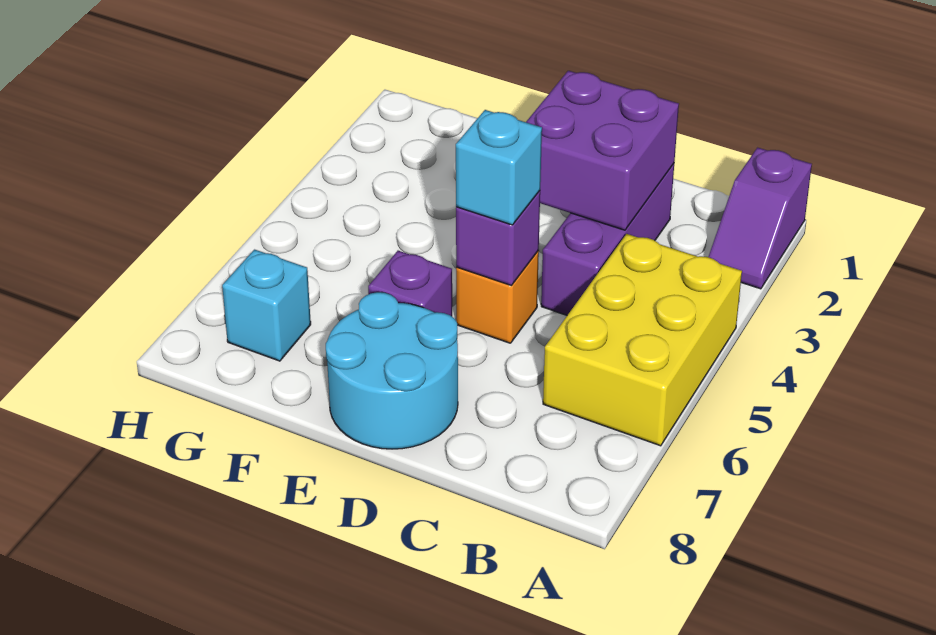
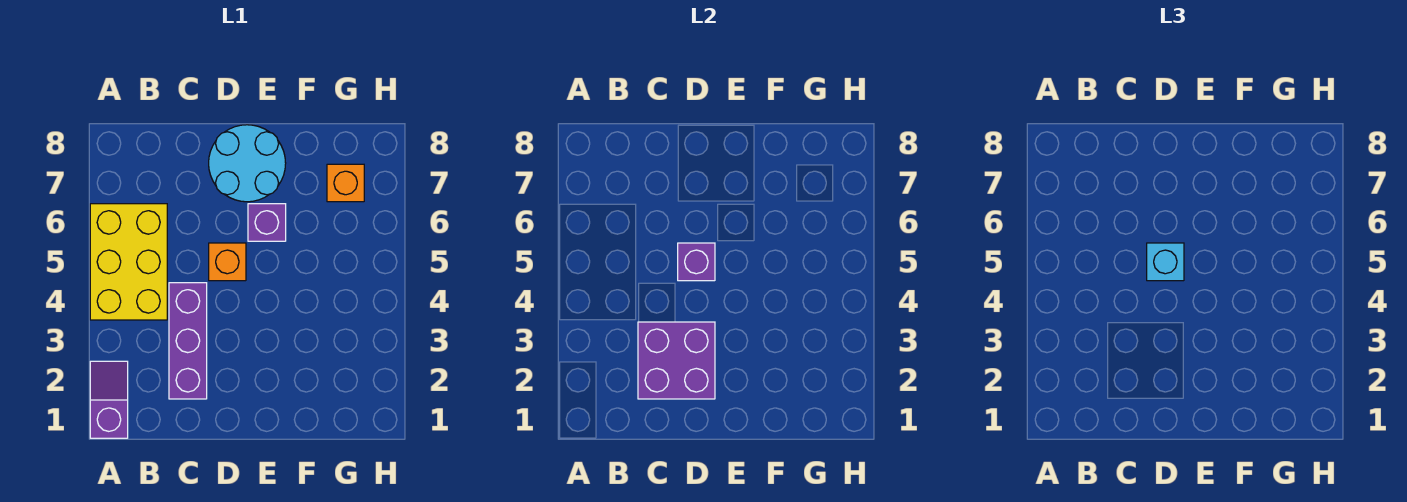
cyan brick G7 level 1 -> orange brick G7 level 1

